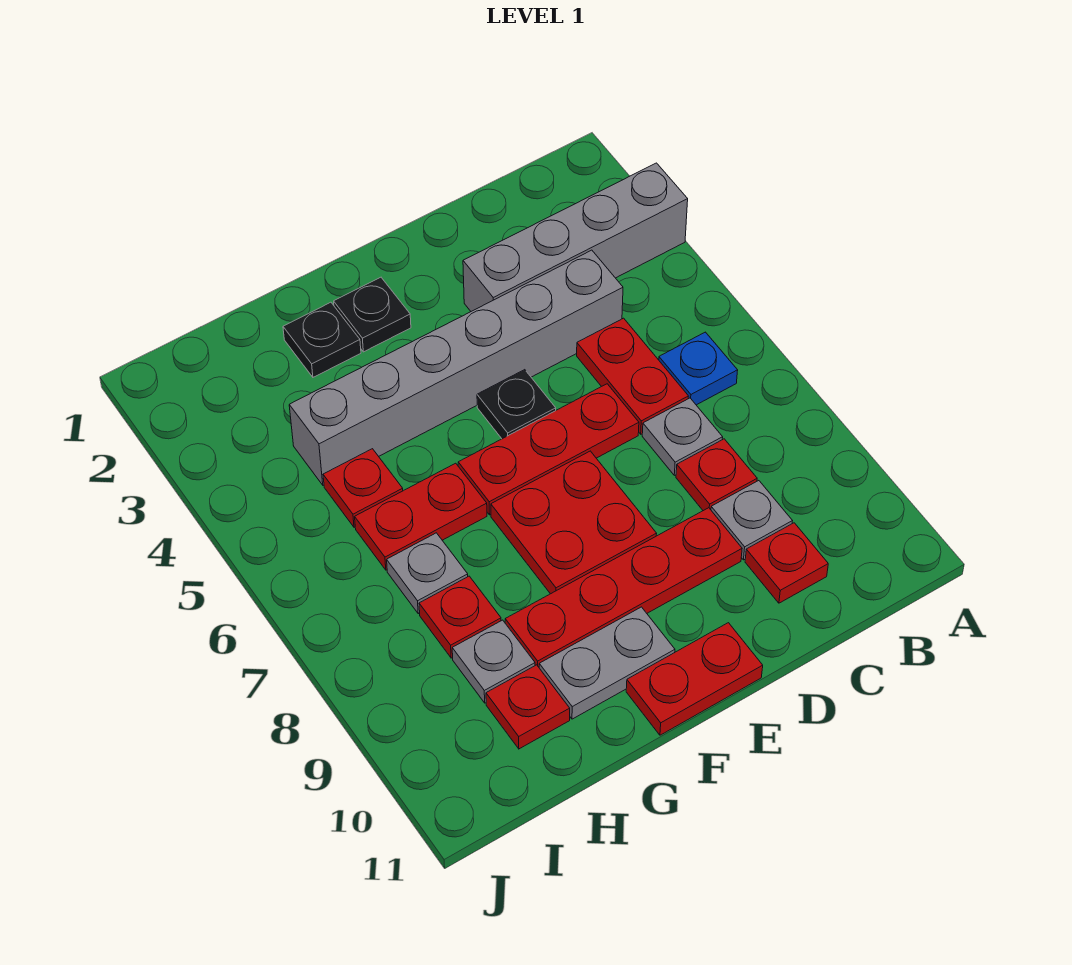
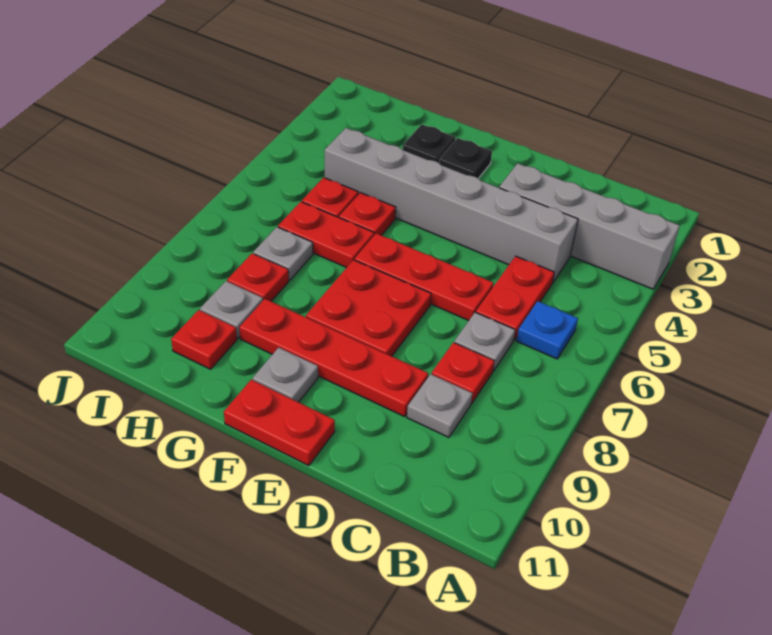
red plate C10 level 1 -> red plate G5 level 1
black plate E5 level 1 -> none
grey plate F10:G10 level 1 -> grey plate F10 level 1

